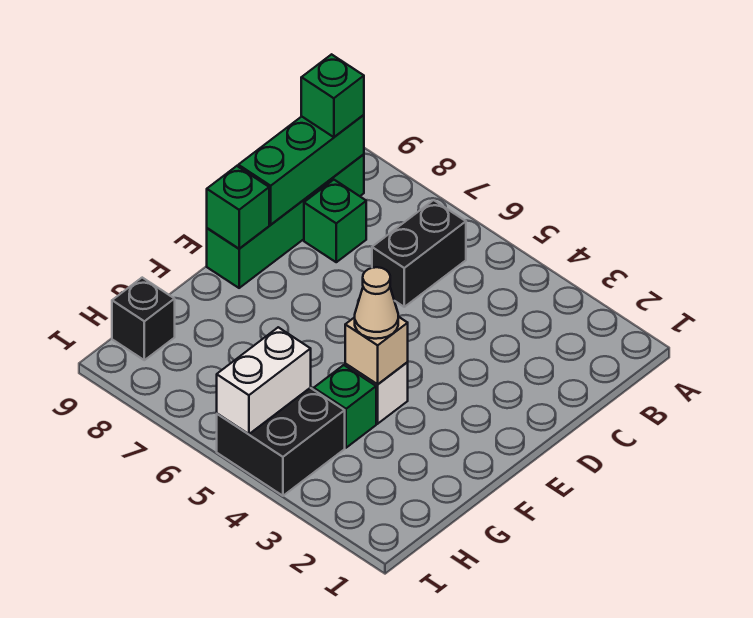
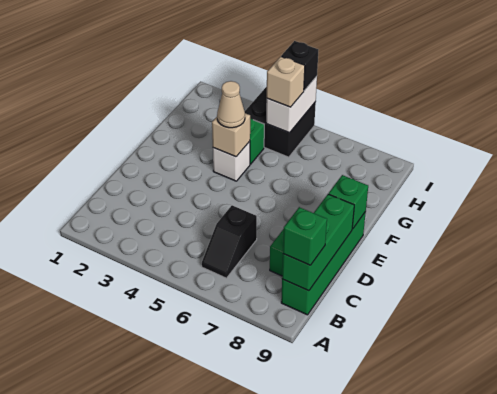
black brick B6:C6 level 1 -> black slope B6:C6 level 1 top C
none -> tan brick H5 level 3
black brick H9 level 1 -> black brick I5 level 3

